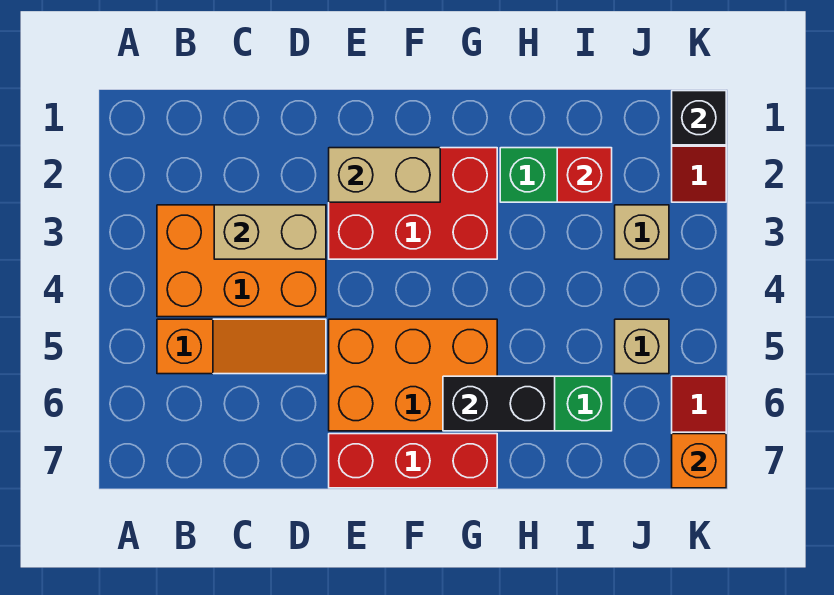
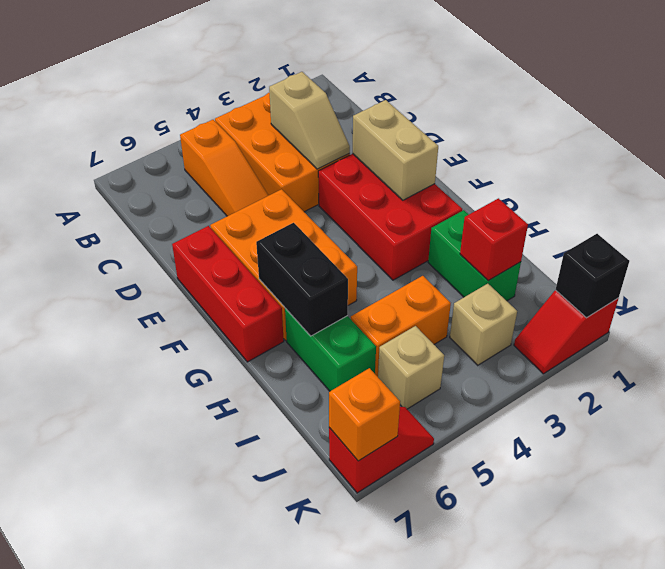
tan brick C3:D3 level 2 -> tan slope C3:D3 level 2 top C
none -> orange brick I4:I5 level 1

